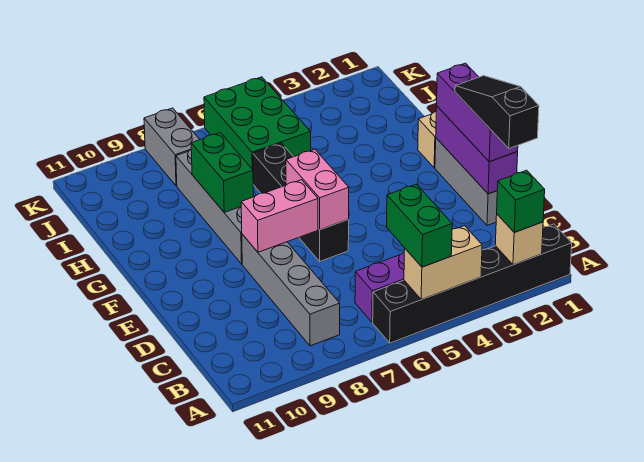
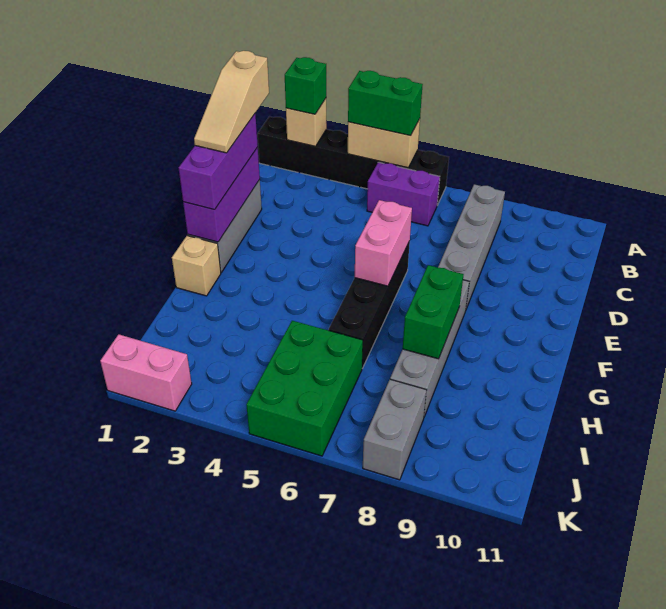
green brick A5:B5 level 3 -> green brick A4:A5 level 3
black slope C1:E1 level 4 top C -> tan slope C1:E1 level 4 top C
pink brick E7:E8 level 2 -> pink brick K1:K2 level 1

